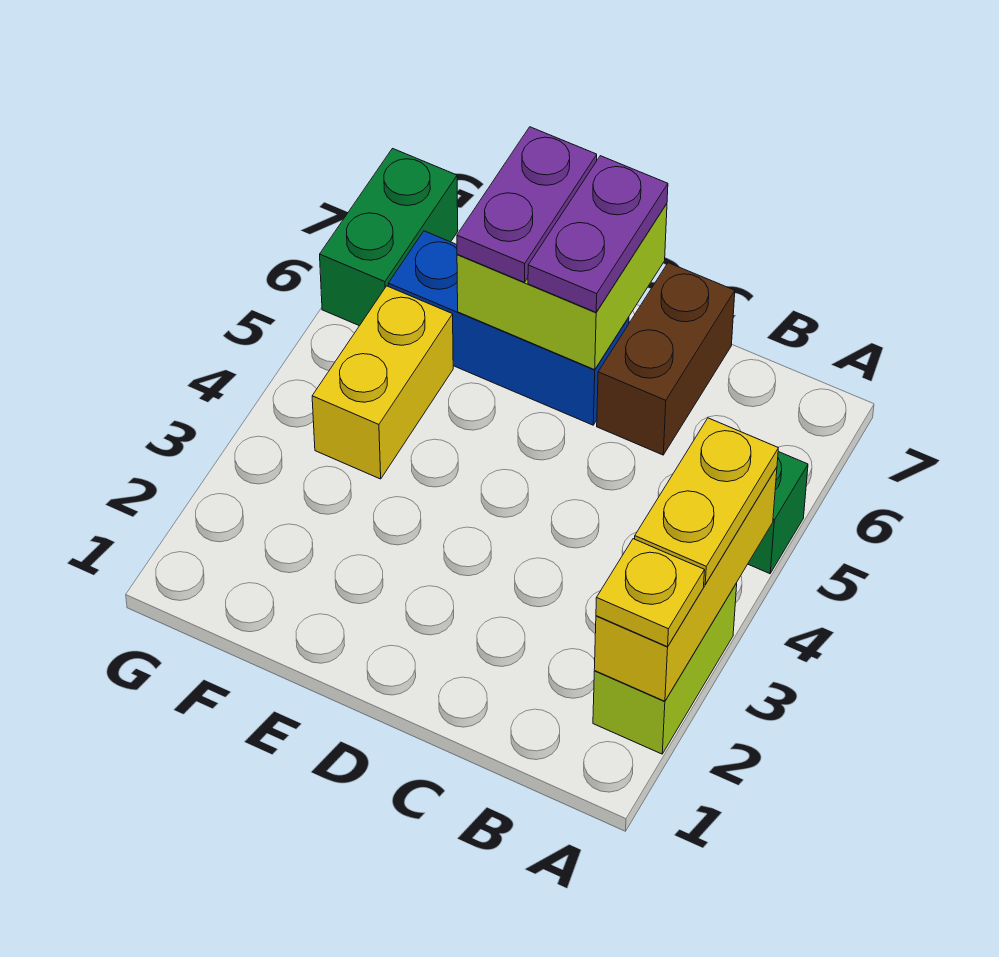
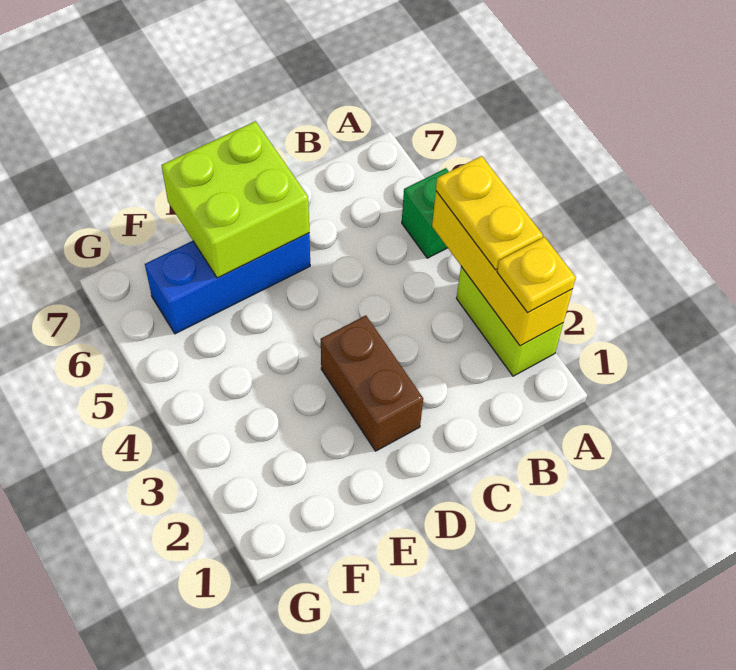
brown brick C6:C7 level 1 -> brown brick D2:D3 level 1
purple plate D6:D7 level 3 -> none
purple plate E6:E7 level 3 -> none
yellow brick F4:F5 level 1 -> none
green brick G6:G7 level 1 -> none

